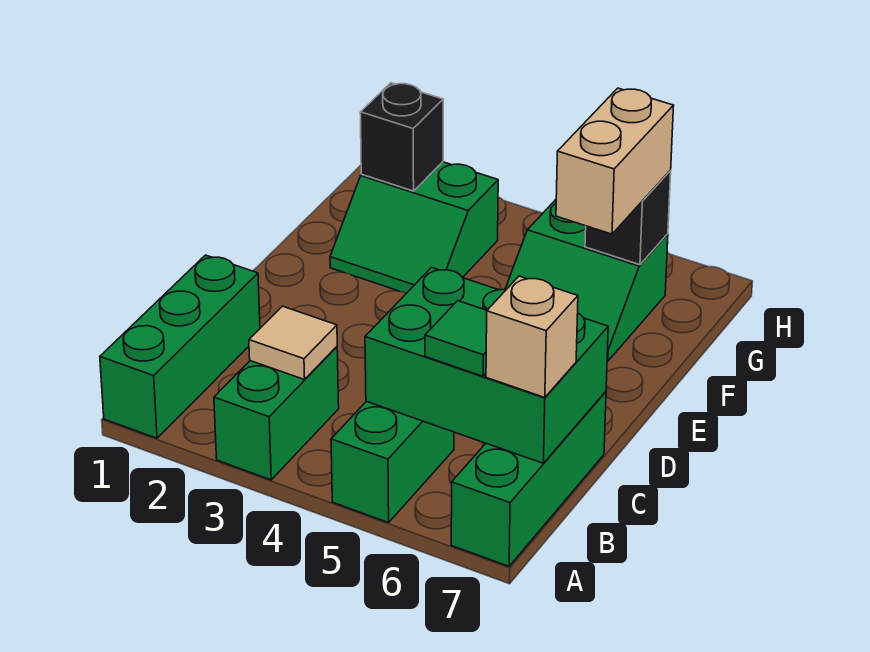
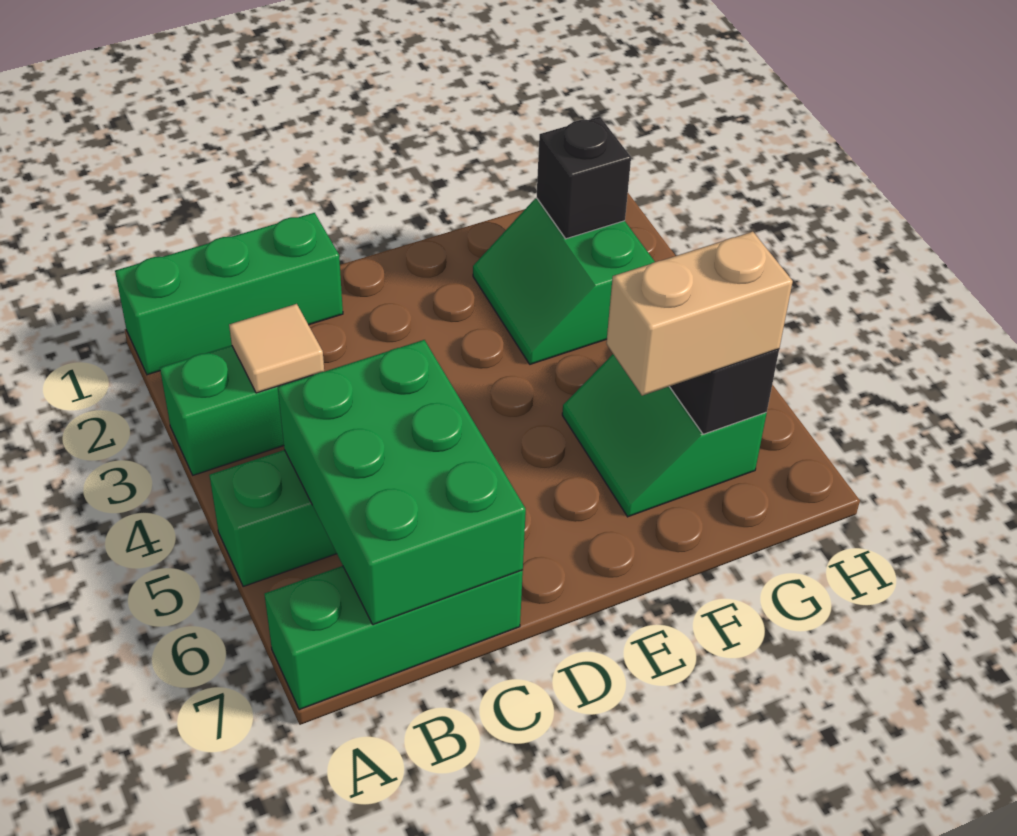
green tile B6 level 3 -> none
tan brick B7 level 3 -> none

